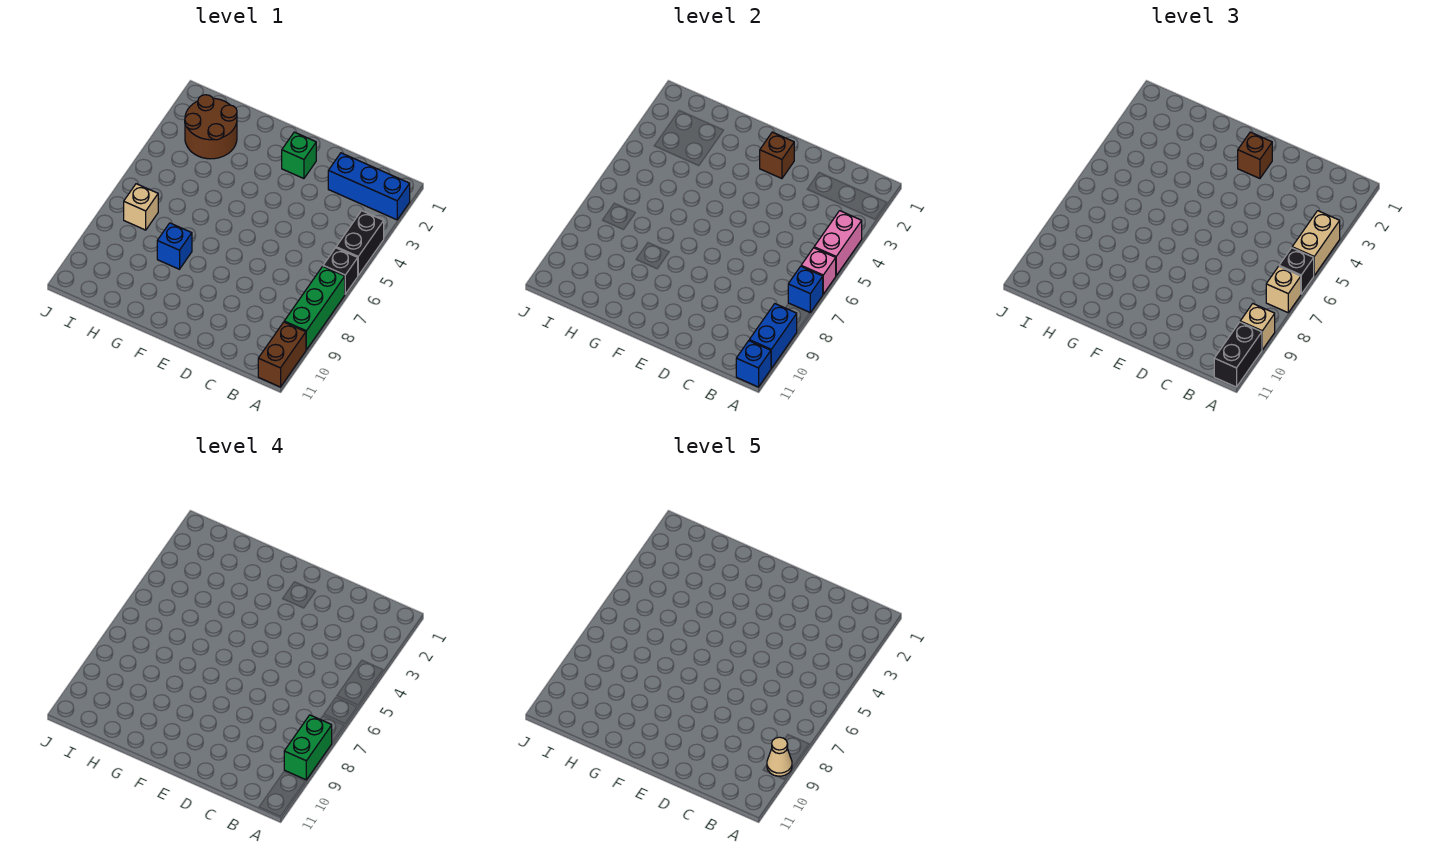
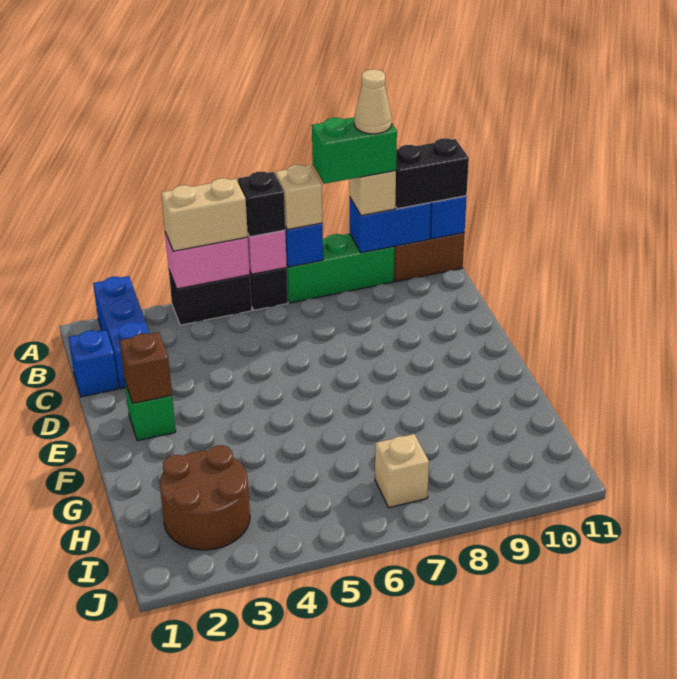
brown brick E2 level 3 -> none
blue brick G8 level 1 -> blue brick C1 level 1

